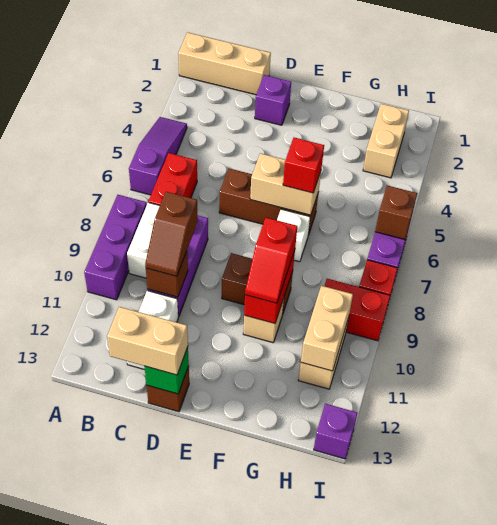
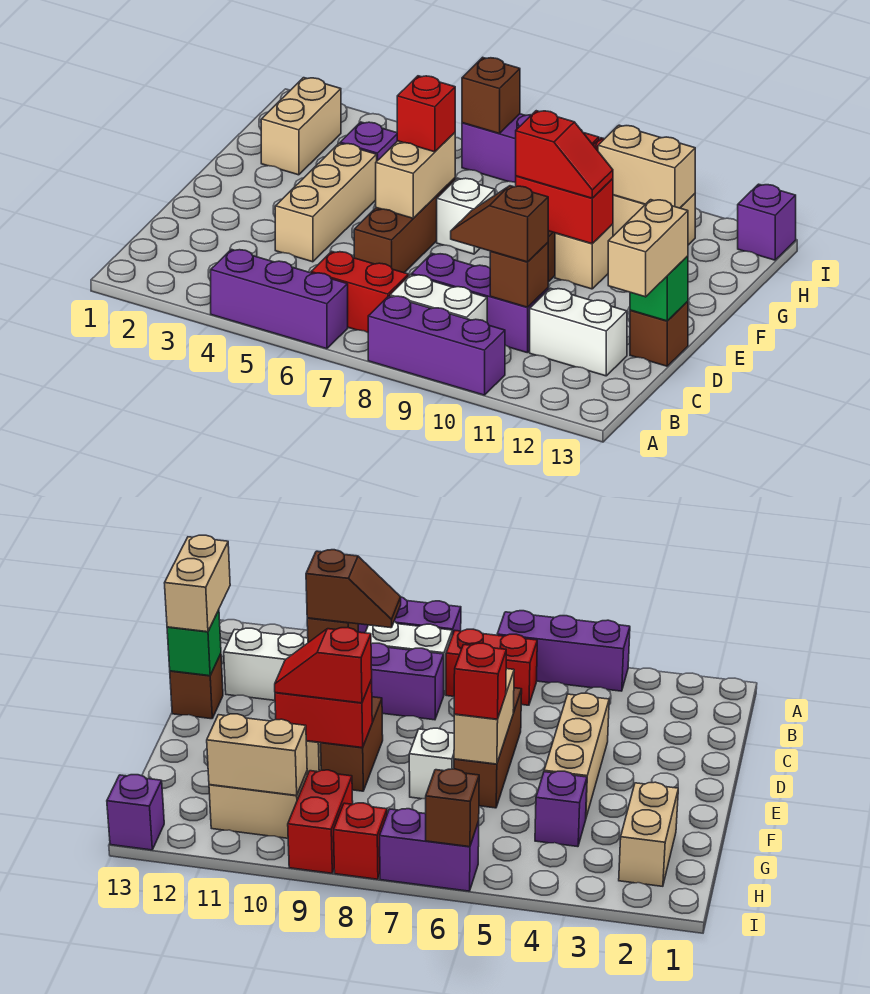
tan brick A1:C1 level 1 -> tan brick D4:F4 level 1
purple slope A4:A6 level 1 top 6 -> purple brick A4:A6 level 1
brown slope C9:C10 level 3 top 9 -> brown slope C9:C10 level 3 top 10
purple brick D2 level 1 -> purple brick G4 level 1
tan brick H2:H3 level 1 -> tan brick G2:H2 level 1

